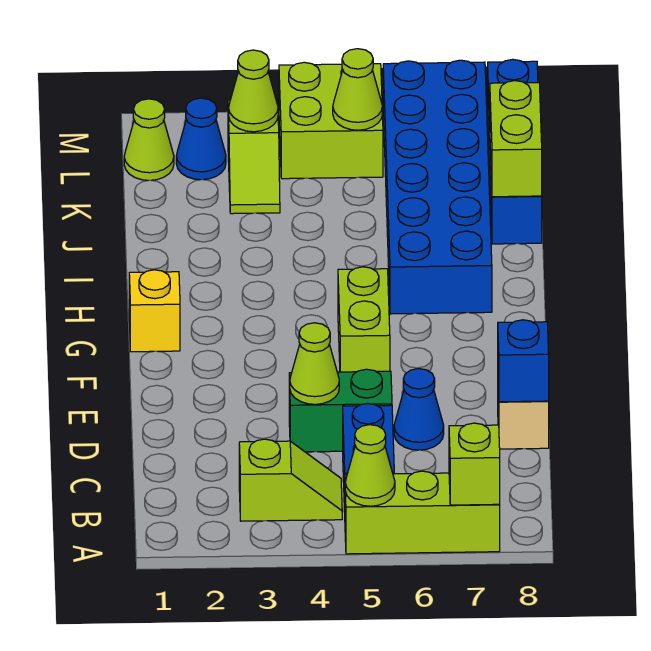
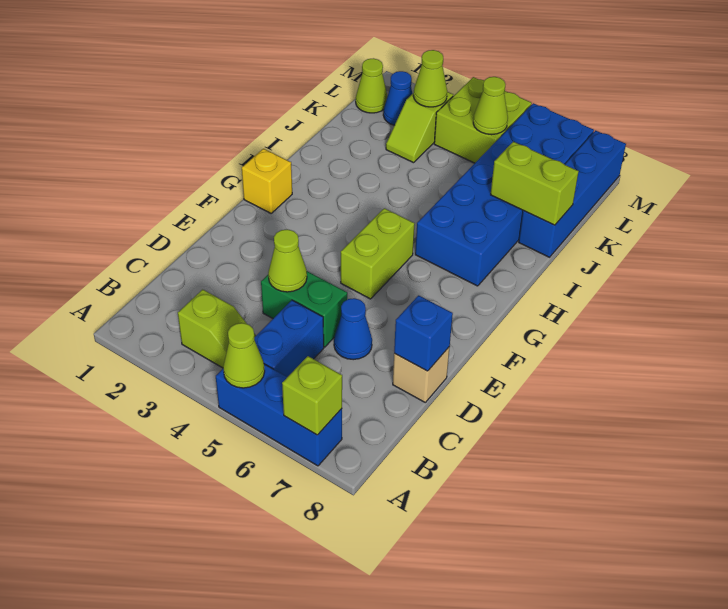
lime brick A5:A7 level 1 -> blue brick A5:A7 level 1
lime brick J8:K8 level 2 -> lime brick J7:J8 level 2

